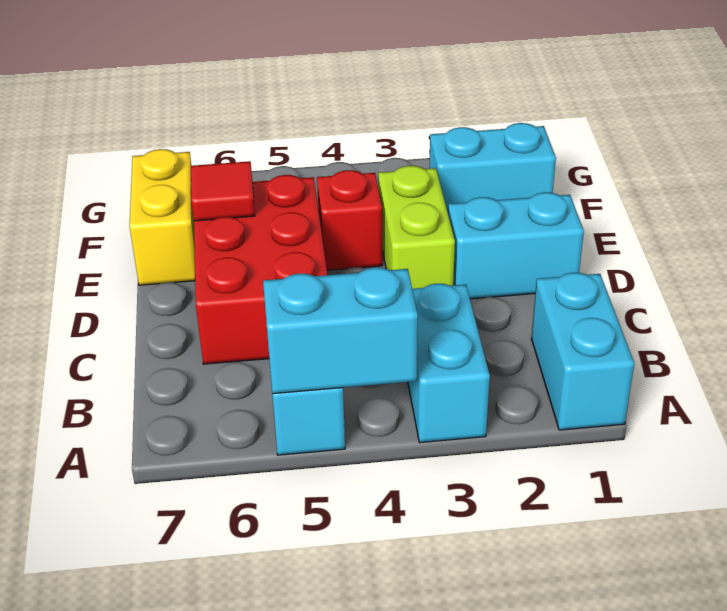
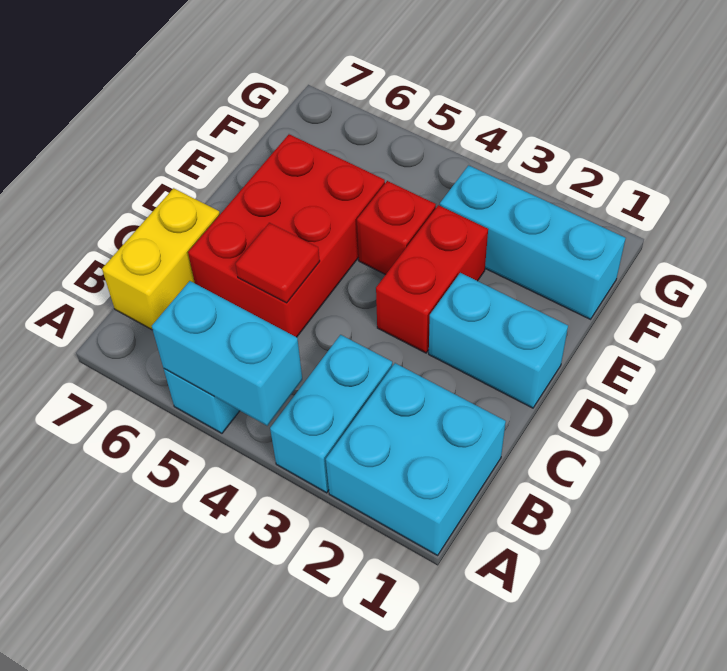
cyan brick A1:B1 level 1 -> cyan brick A1:B2 level 1
lime brick D3:E3 level 1 -> red brick D3:E3 level 1
red tile E6 level 2 -> red tile C5 level 2
yellow brick E7:F7 level 1 -> yellow brick B7:C7 level 1
cyan brick F1:F2 level 1 -> cyan brick F1:F3 level 1

